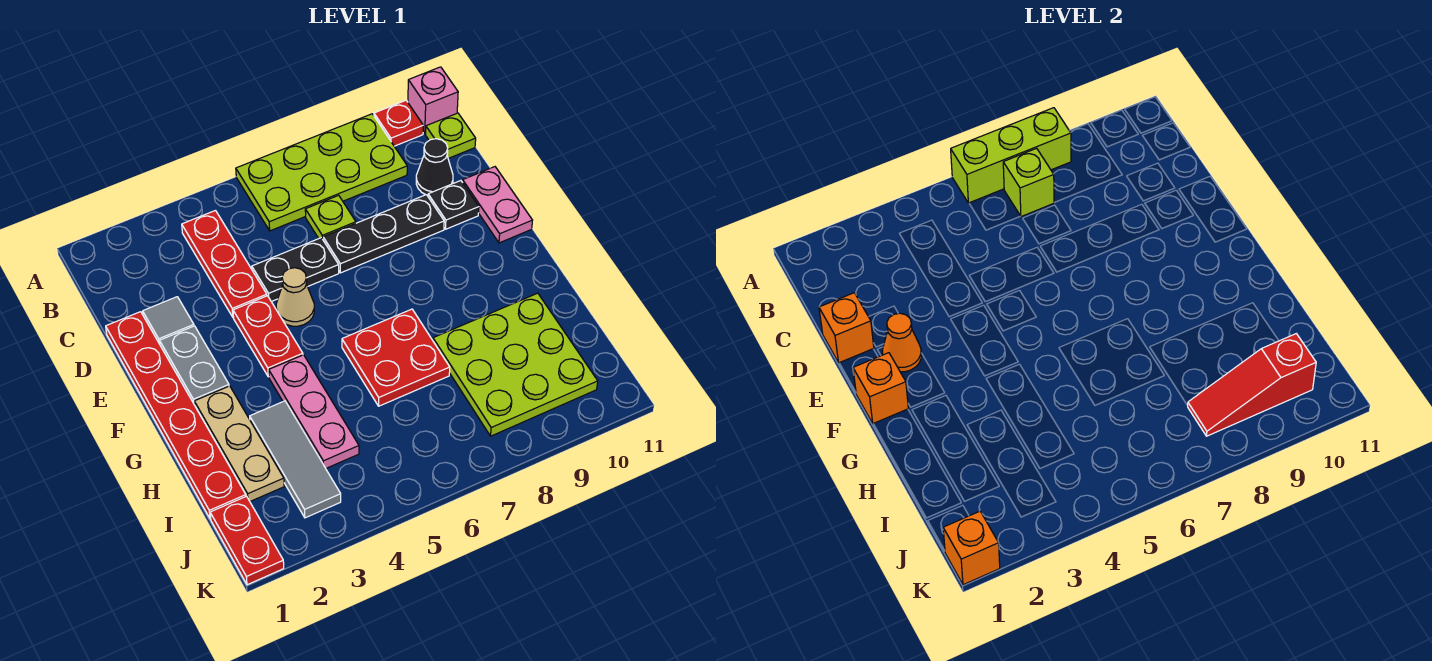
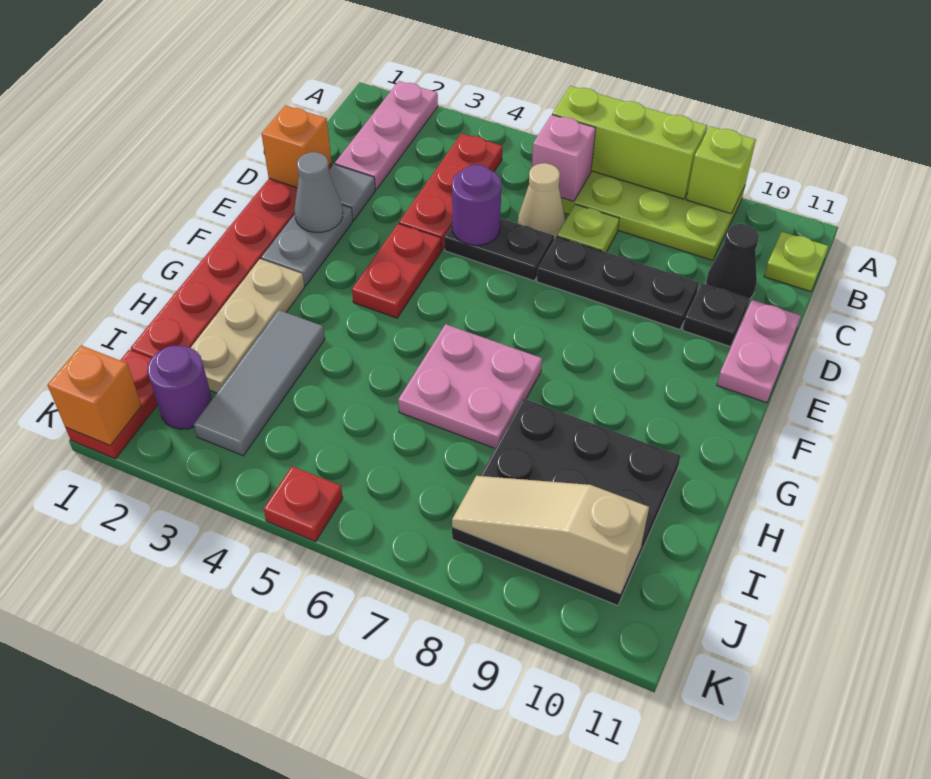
red plate A10 level 1 -> red plate K5 level 1
pink brick A11 level 1 -> pink brick B6 level 2
lime brick B7 level 2 -> lime brick A9 level 2
none -> purple round brick D5 level 2
orange cone E2 level 2 -> grey cone E2 level 2
tan cone E5 level 1 -> tan cone C6 level 1
orange brick F1 level 2 -> none
pink plate G4:I4 level 1 -> pink plate A2:C2 level 1
red plate G6:H7 level 1 -> pink plate G6:H7 level 1
lime plate H8:J10 level 1 -> black plate H8:J10 level 1
none -> purple round brick J2 level 1
red slope J8:J10 level 2 top 10 -> tan slope J8:J10 level 2 top 10

